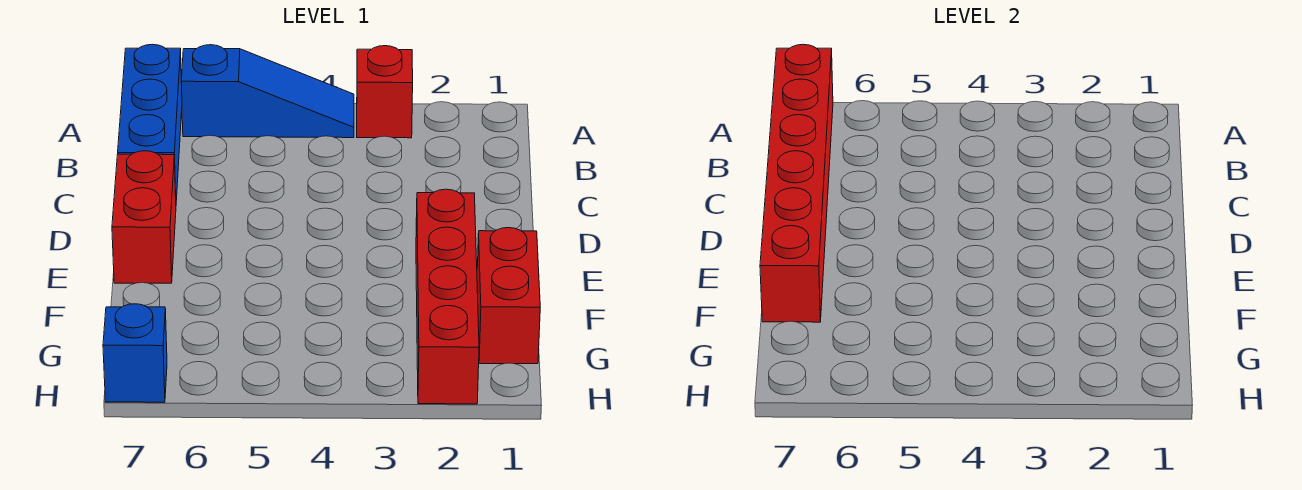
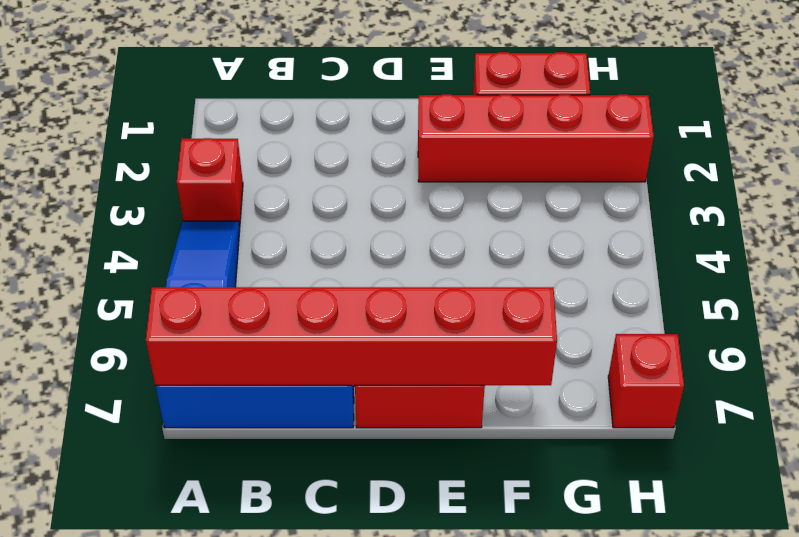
blue brick H7 level 1 -> red brick H7 level 1

